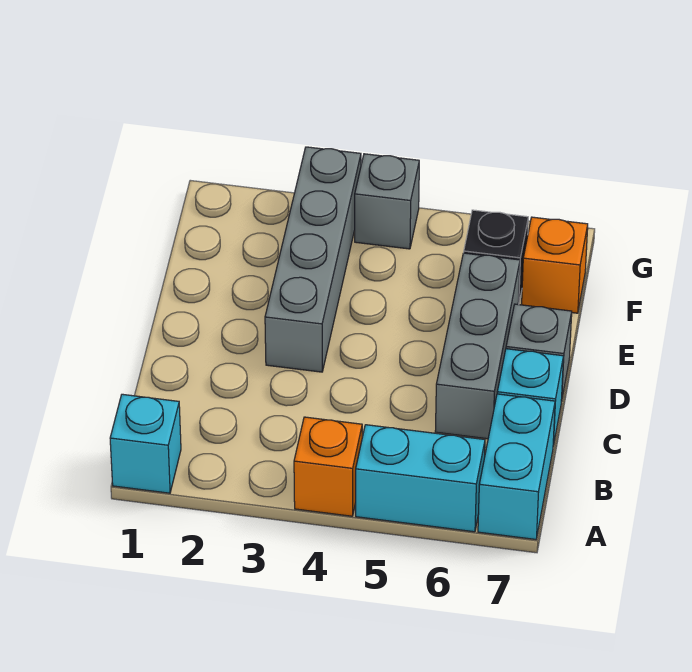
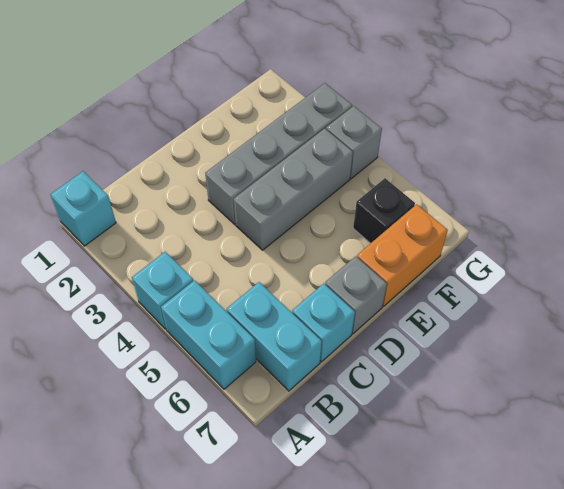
orange brick A4 level 1 -> cyan brick A4 level 1
cyan brick A7:B7 level 1 -> cyan brick B6:B7 level 1
grey brick C6:E6 level 1 -> grey brick D4:F4 level 1
orange brick F7 level 1 -> orange brick E7:F7 level 1

